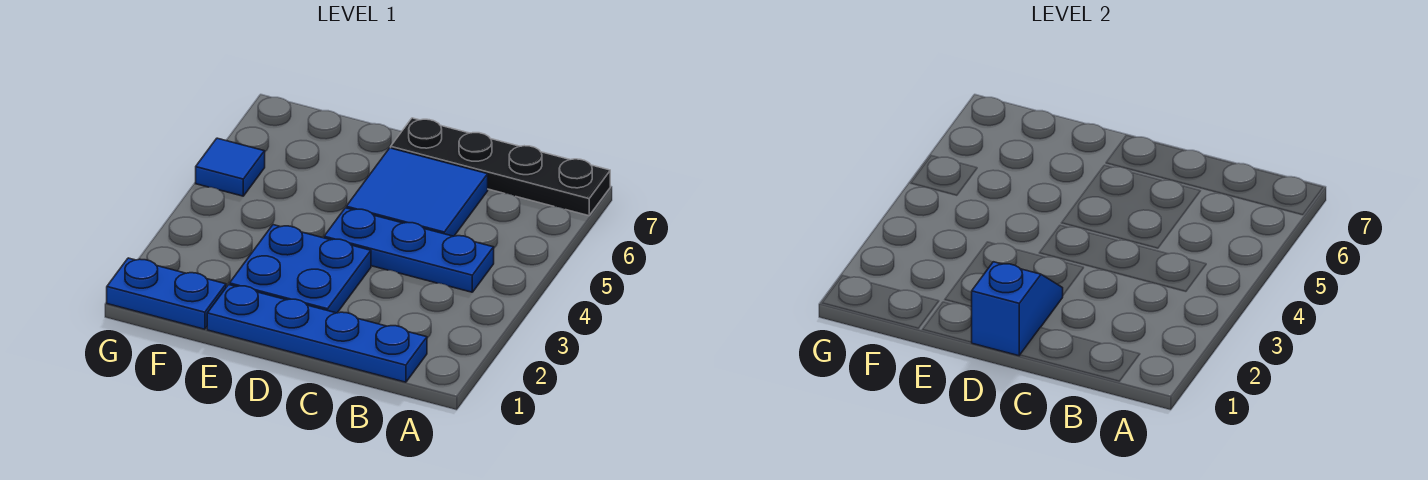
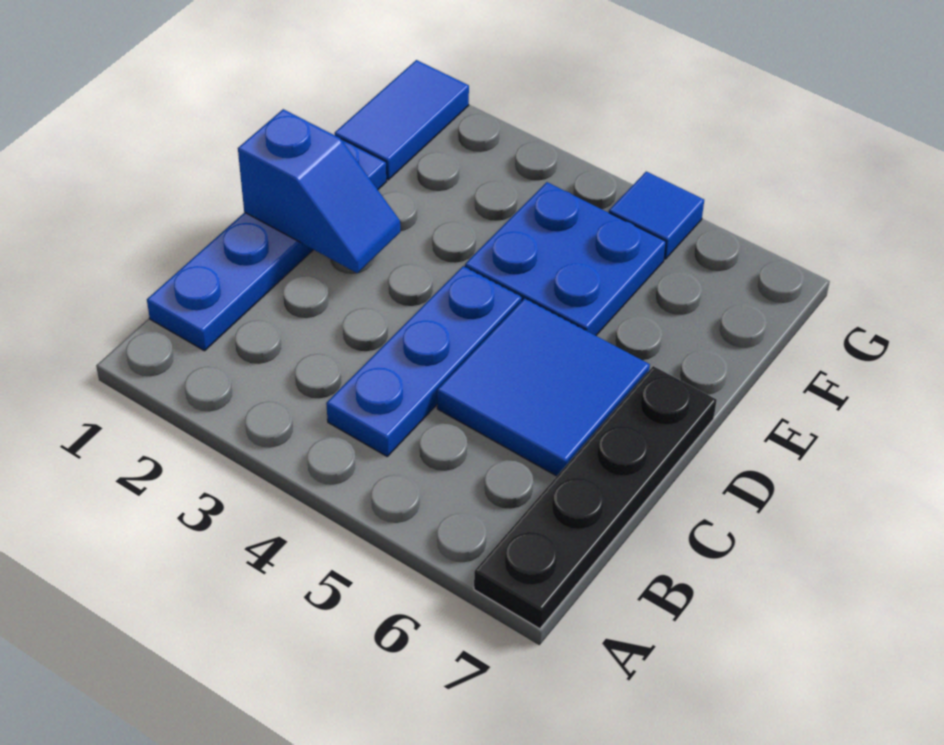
blue plate D2:E3 level 1 -> blue plate E4:F5 level 1
blue plate F1:G1 level 1 -> blue tile F1:G1 level 1

